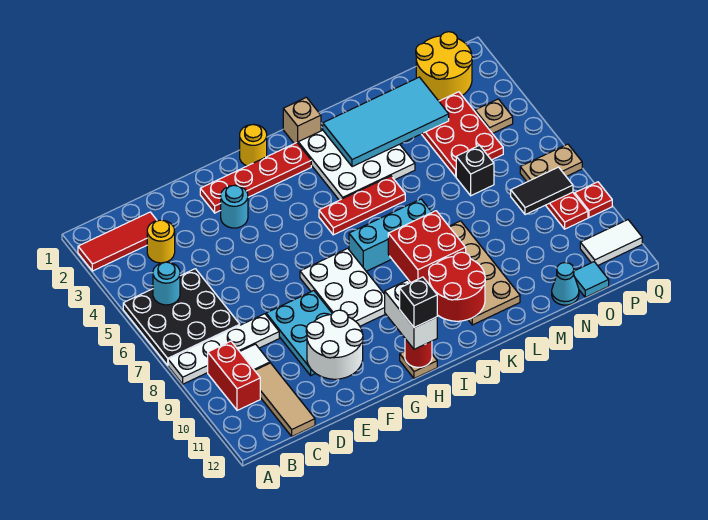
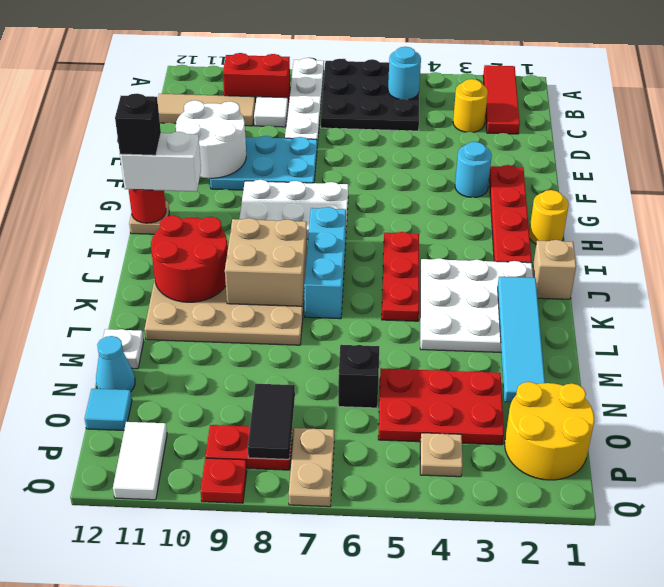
red brick J8:K9 level 2 -> tan brick J8:K9 level 2
cyan tile K2:N3 level 2 -> cyan tile K2:N2 level 2
none -> white plate M12 level 1

